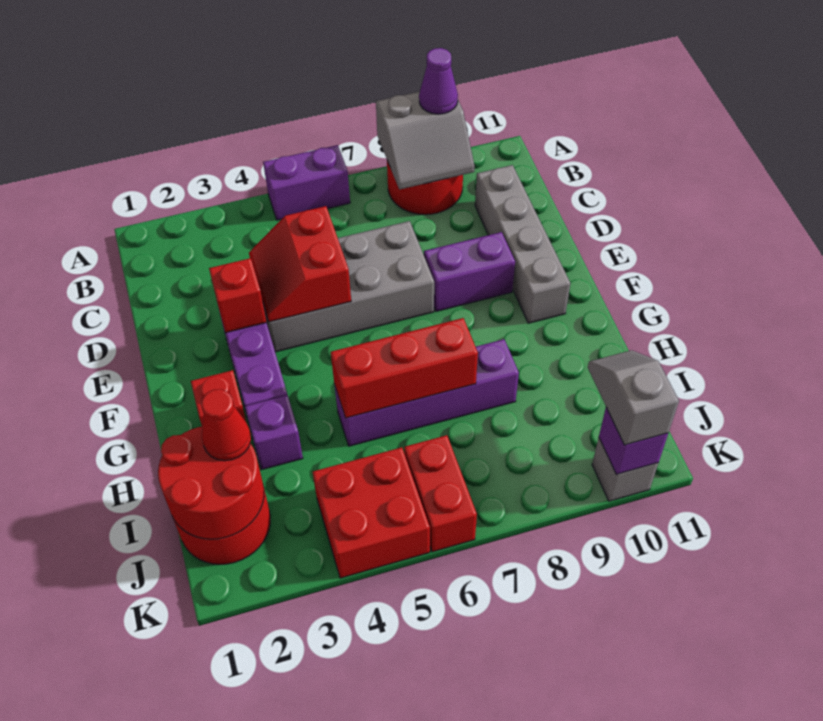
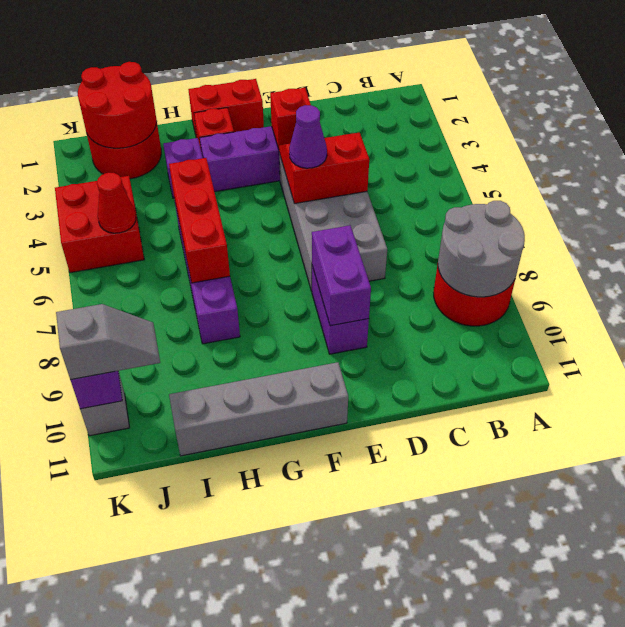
purple brick A5:A6 level 1 -> purple brick E8:E9 level 2
grey slope A8:B9 level 2 top A -> grey round brick A8:B9 level 2
purple cone A9 level 3 -> purple cone E5 level 3
grey brick C10:F10 level 1 -> grey brick F11:I11 level 1
red cone I2 level 3 -> red cone J5 level 2
red brick J6:K6 level 1 -> red brick F1:G1 level 1

